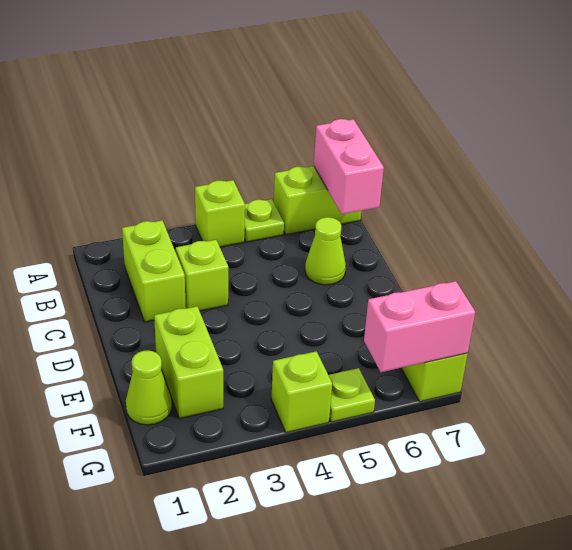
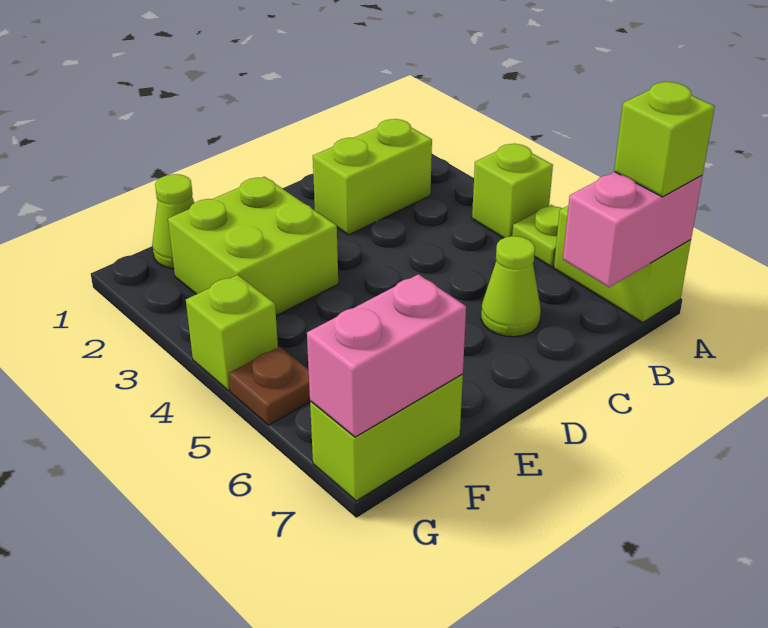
lime brick C3 level 1 -> lime brick A7 level 3
lime brick E2:F2 level 1 -> lime brick E2:F3 level 1
lime plate G5 level 1 -> brown plate G5 level 1
pink brick G6:G7 level 2 -> pink brick F7:G7 level 2

